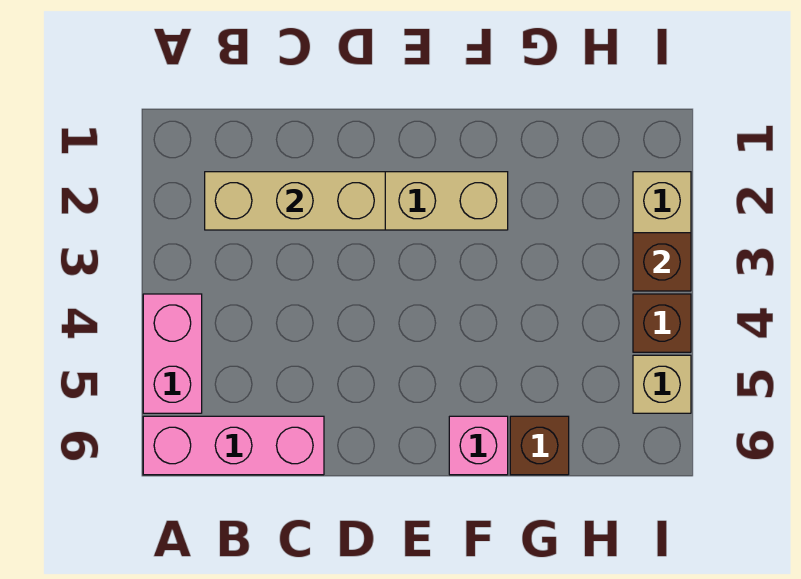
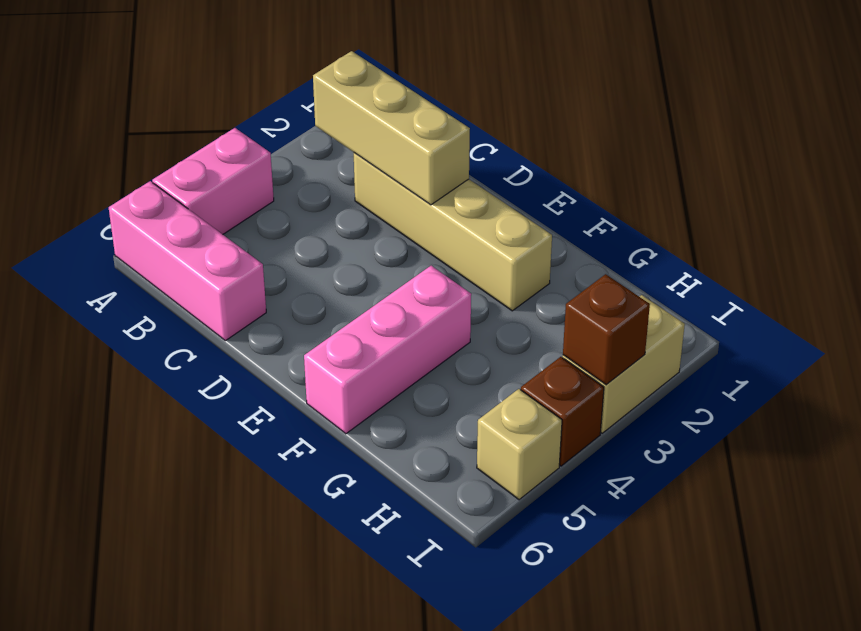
pink brick F6 level 1 -> pink brick F4:F6 level 1
brown brick G6 level 1 -> none

